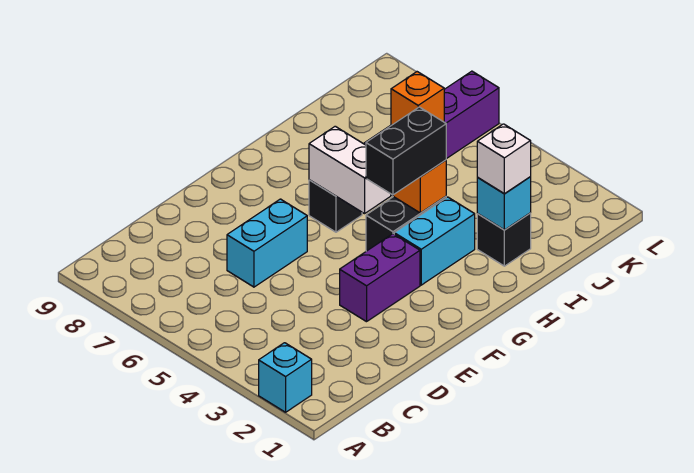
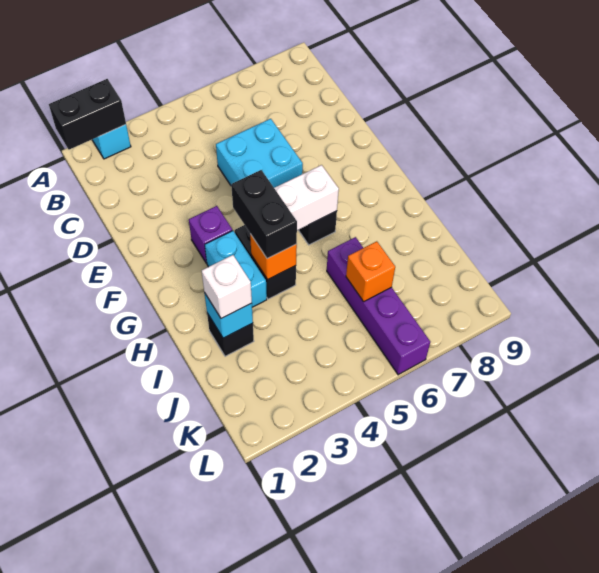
none -> black brick A1:A2 level 2
cyan brick D6:E6 level 1 -> cyan brick D5:E6 level 1
purple brick E3:F3 level 1 -> purple brick F3 level 1

